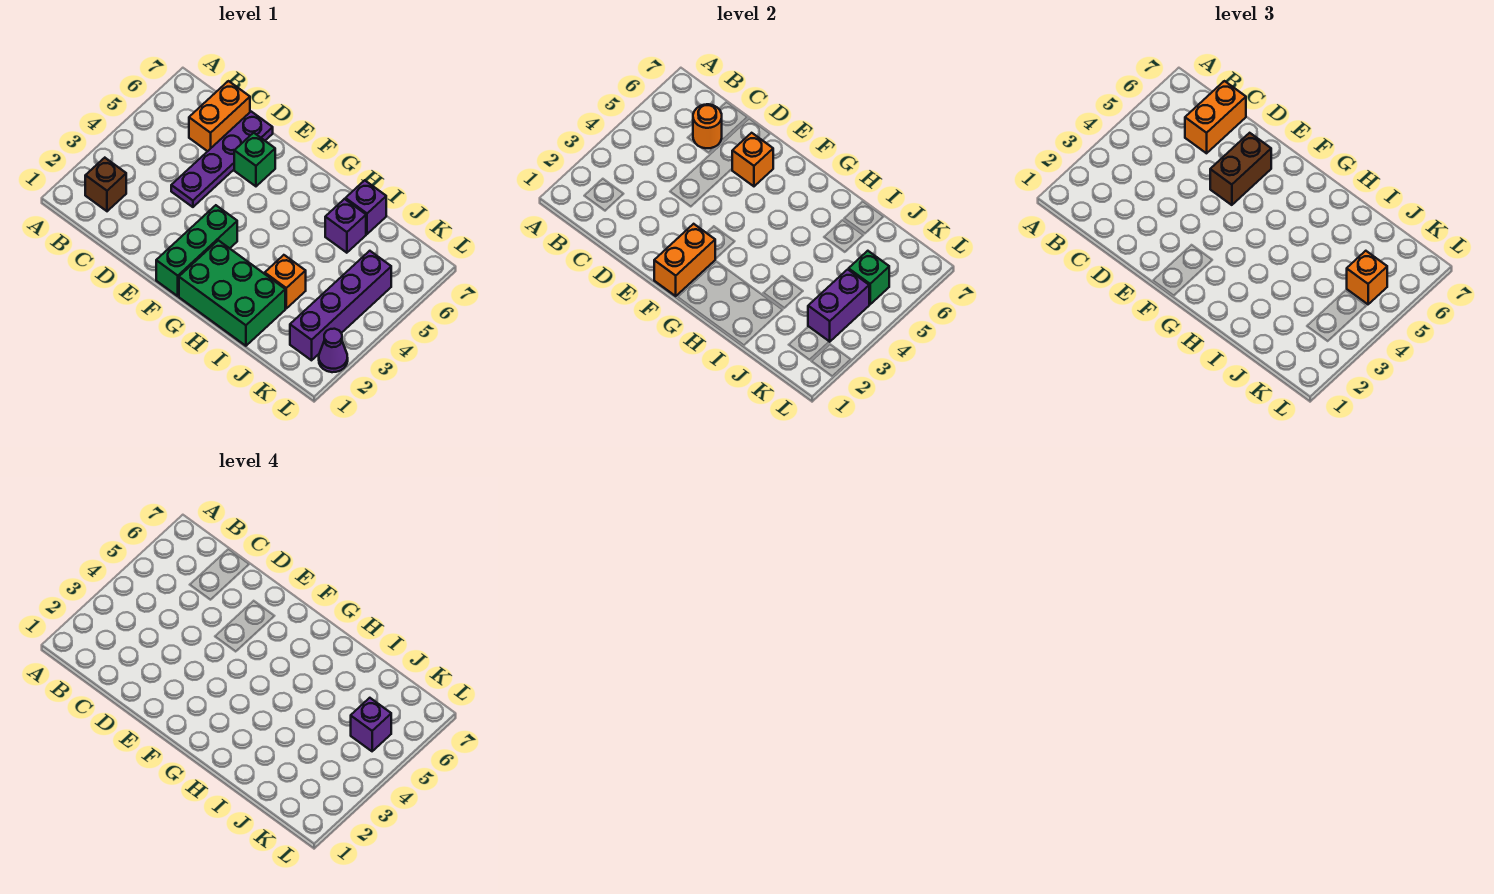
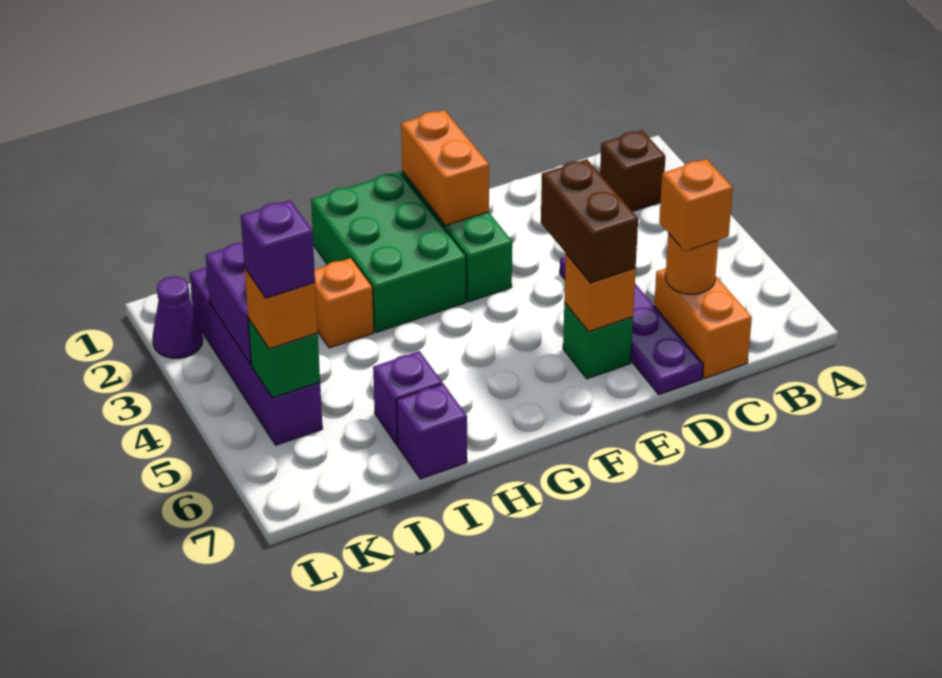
orange brick C6:C7 level 3 -> orange brick C6 level 3
green brick G1:I2 level 1 -> green brick G1:H3 level 1

